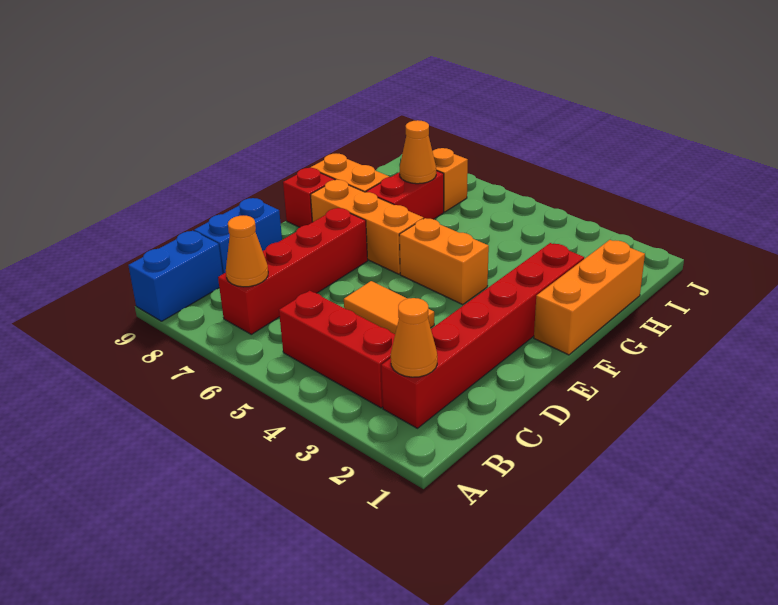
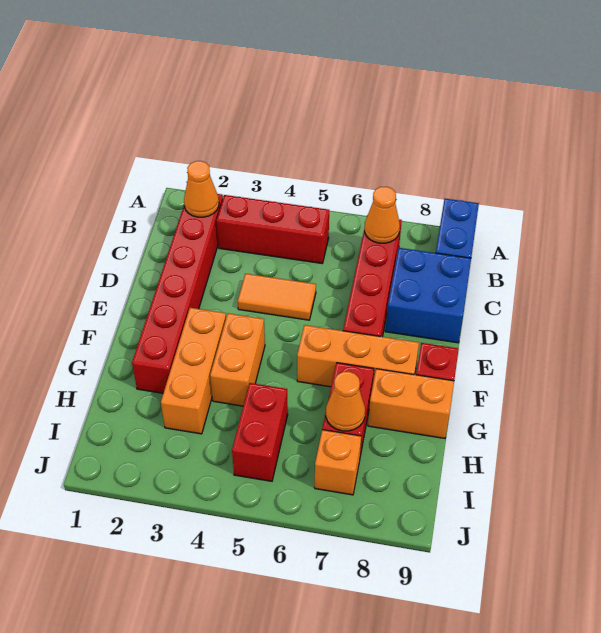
blue brick C9:D9 level 1 -> blue brick C8:D9 level 1
orange brick F1:H1 level 1 -> orange brick F3:H3 level 1
orange brick F4:F5 level 1 -> orange brick F4:G4 level 1
none -> red brick H5:I5 level 1

